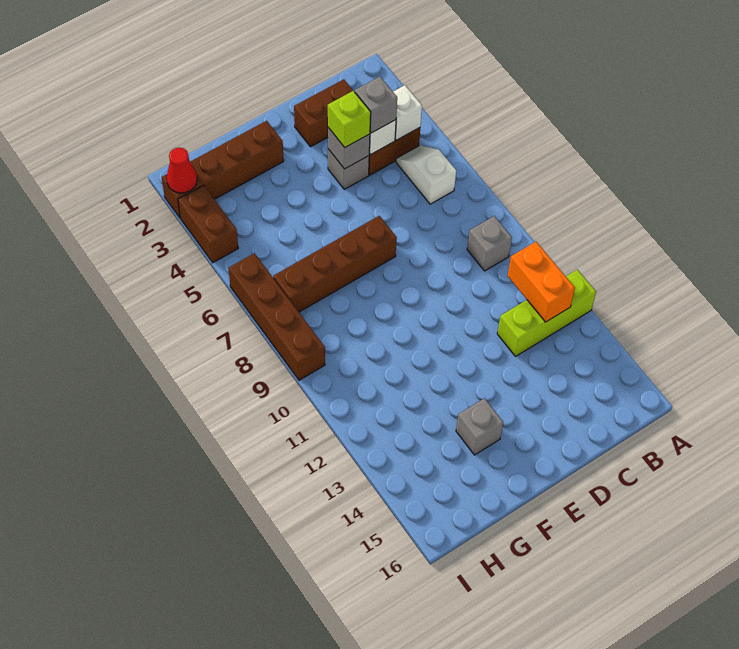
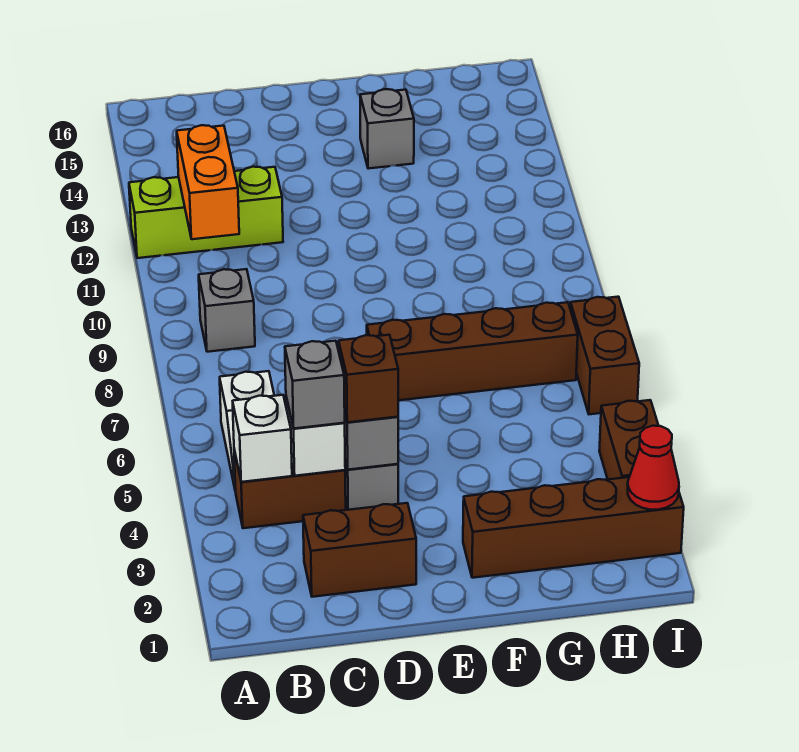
lime brick D4 level 3 -> brown brick D4 level 3
brown brick I6:I9 level 1 -> brown brick I6:I7 level 1

